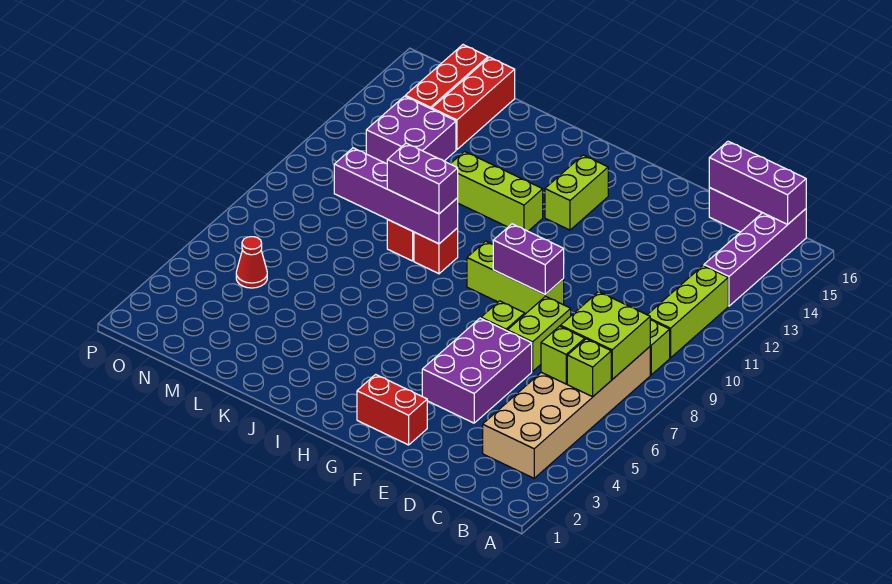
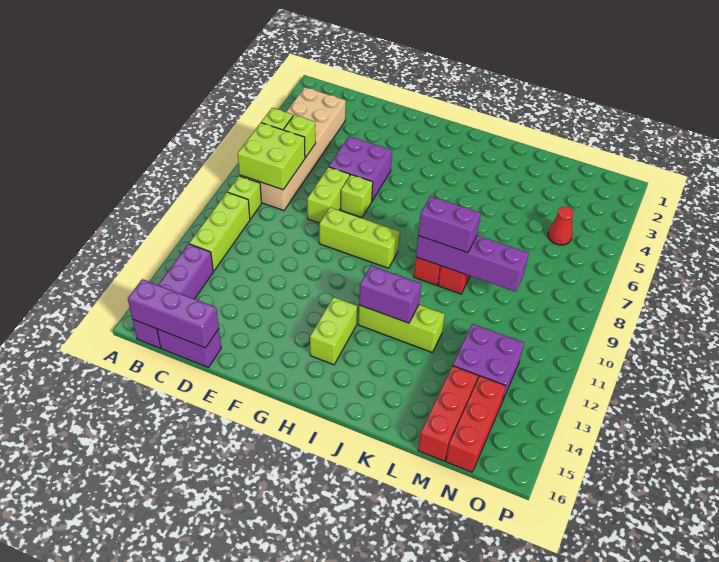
purple brick E4:F6 level 1 -> purple brick E5:F6 level 1
red brick F2:G2 level 1 -> none
purple brick F9:G9 level 2 -> purple brick I12:J12 level 2

